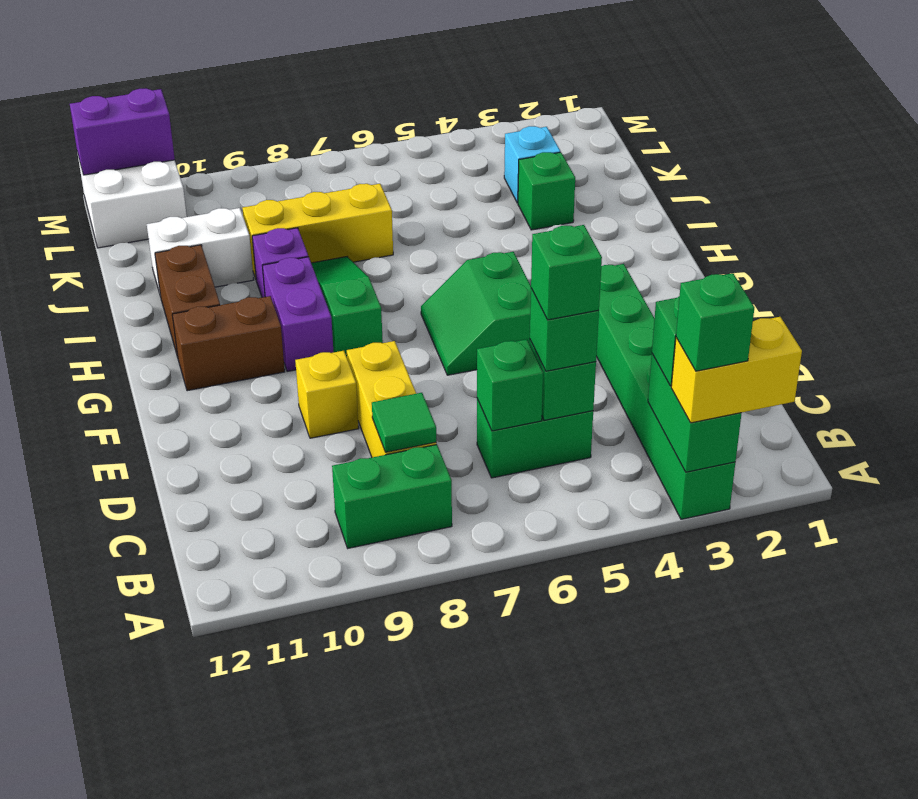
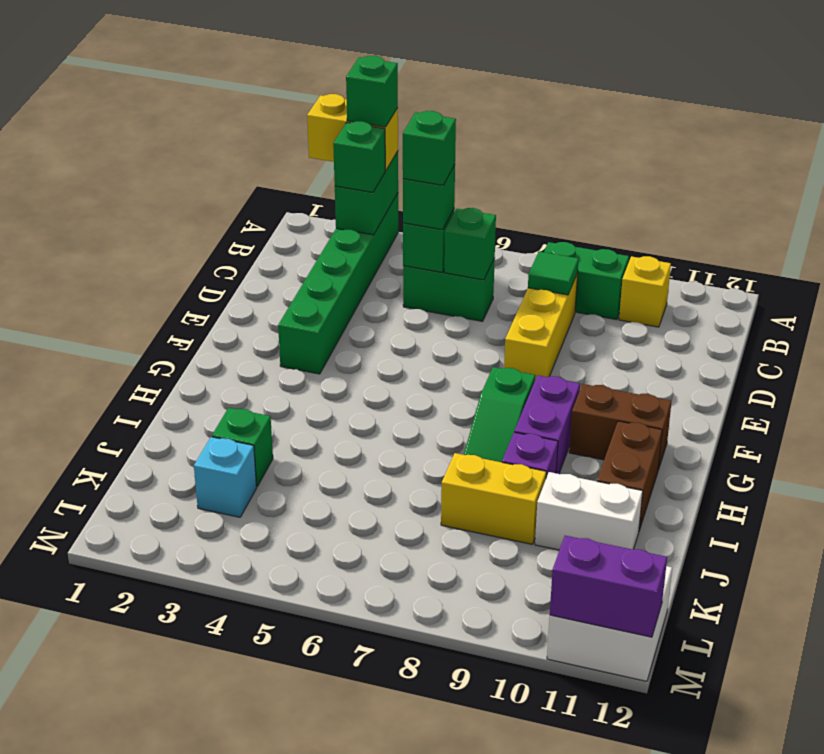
yellow brick E9 level 1 -> yellow brick B10 level 1
green slope F5:G6 level 1 top 5 -> none
yellow brick J7:J9 level 1 -> yellow brick J8:J9 level 1

